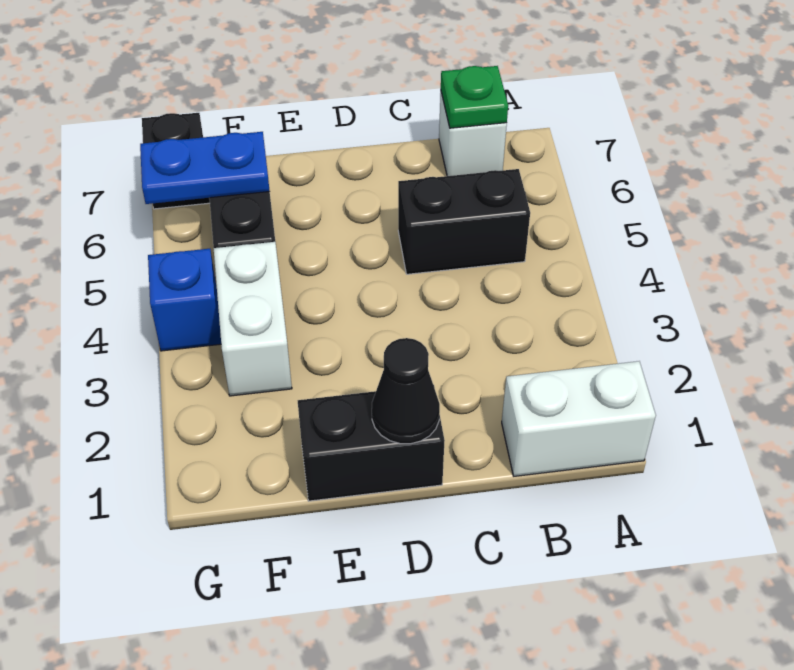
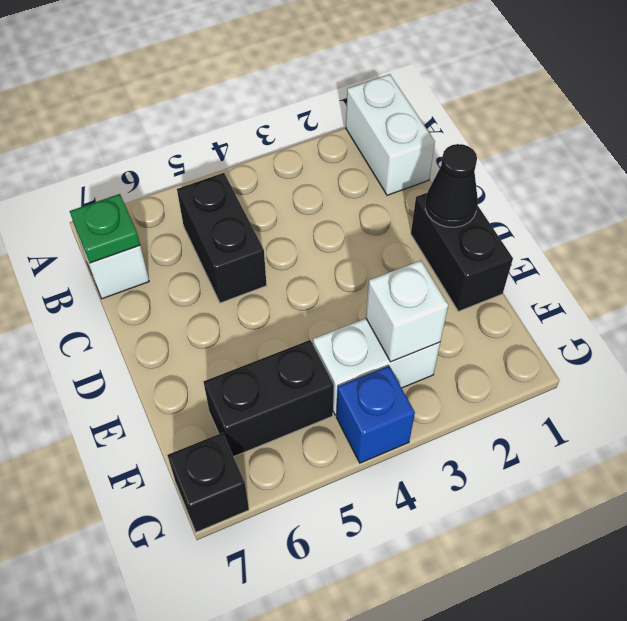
none -> white brick F3 level 2
blue plate F6:G6 level 2 -> none

